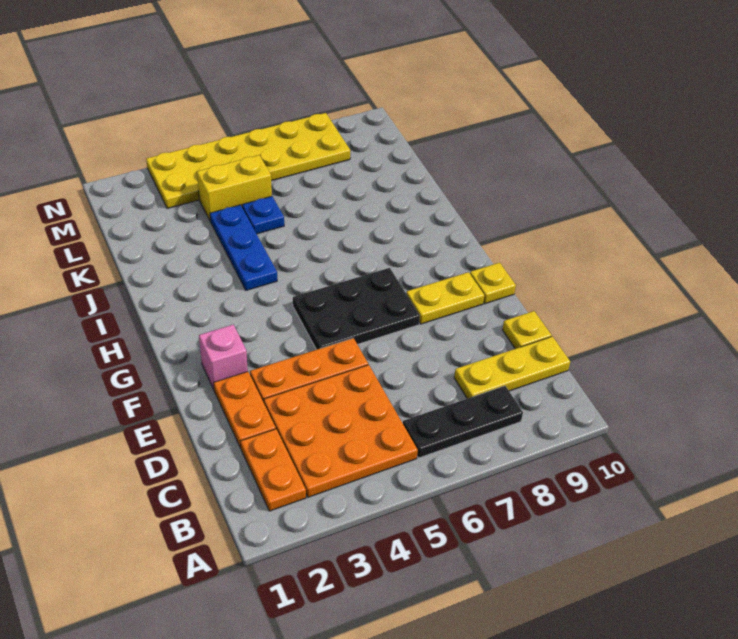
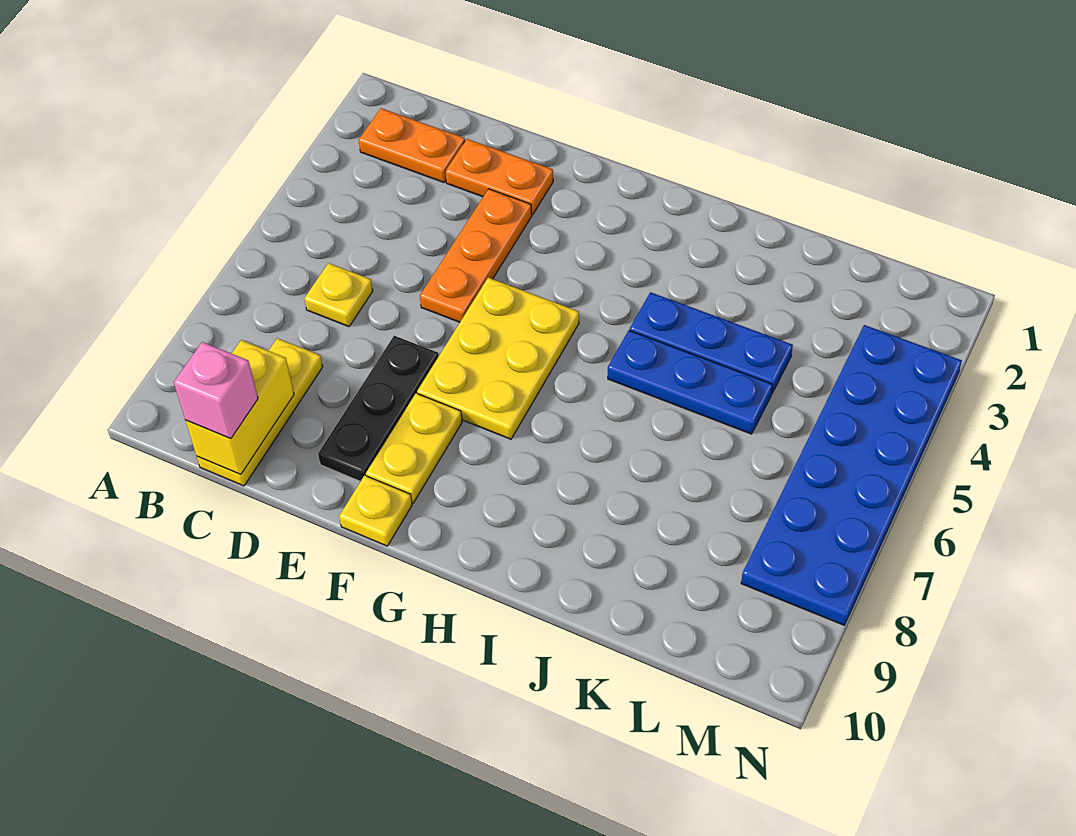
orange plate B3:D5 level 1 -> none
black plate B6:B8 level 1 -> black plate E7:E9 level 1
yellow plate D10 level 1 -> yellow plate C6 level 1
pink brick F2 level 1 -> pink brick C10 level 3
black plate F5:G7 level 1 -> yellow plate F5:G7 level 1
blue plate K5 level 1 -> blue plate I5:K5 level 1
yellow brick L4:L5 level 1 -> yellow brick C9:C10 level 2
yellow plate M3:N8 level 1 -> blue plate M3:N8 level 1

